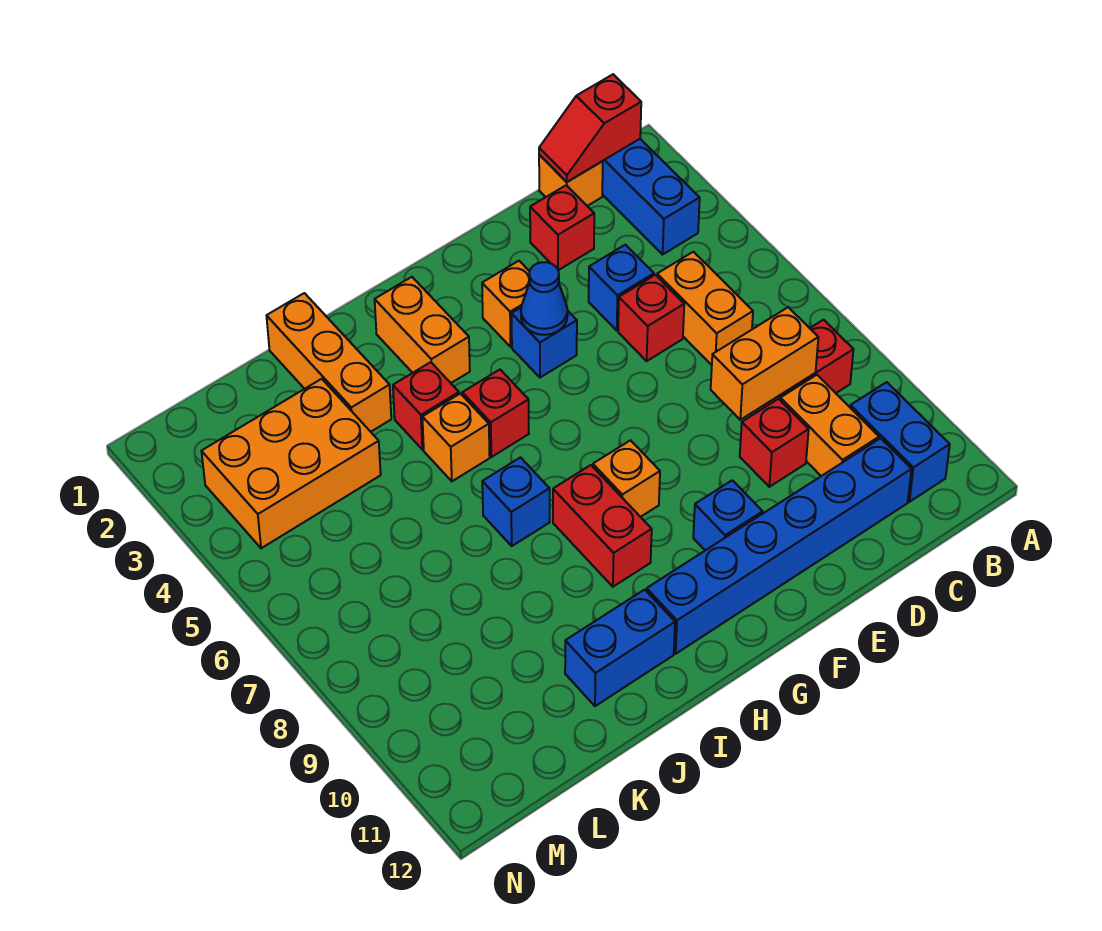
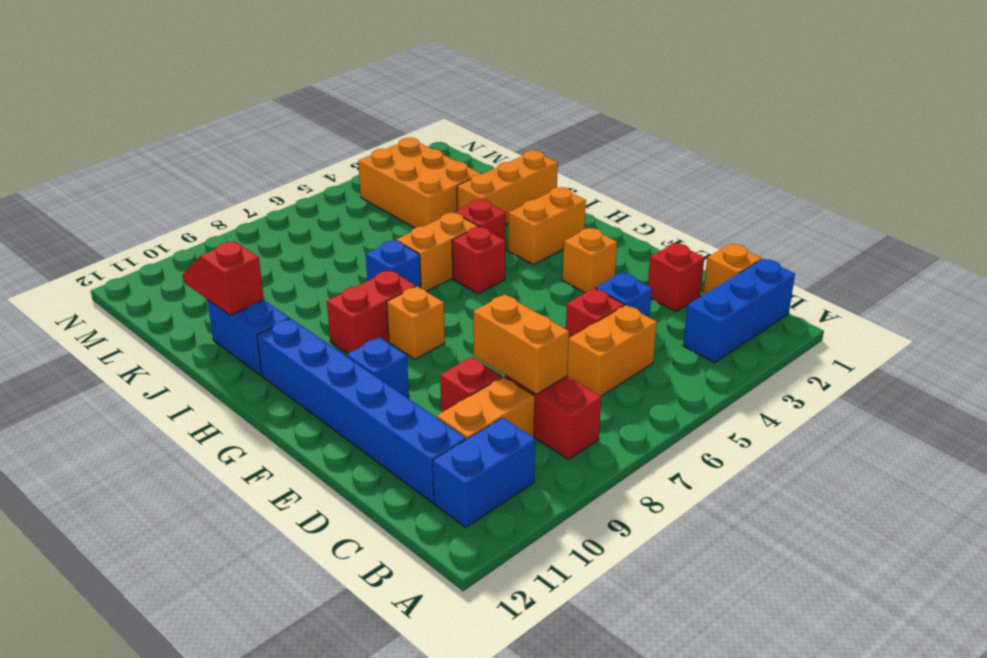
red slope B1:C1 level 2 top B -> red slope J11:K11 level 2 top J
blue brick F4 level 1 -> none
blue cone F4 level 2 -> none
orange brick I5 level 1 -> orange brick I5:I6 level 1

